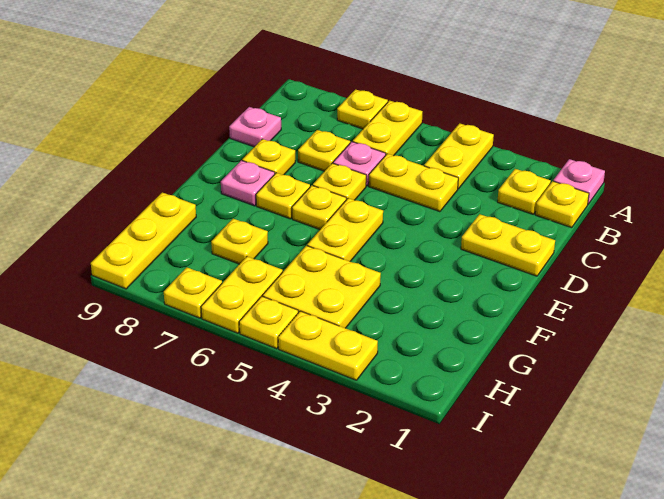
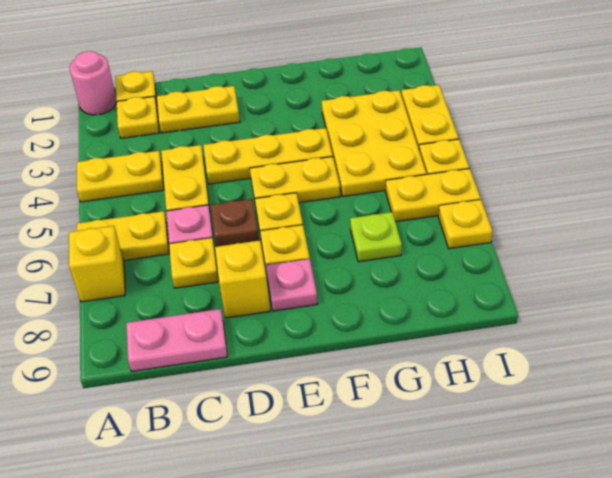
pink plate A1 level 1 -> pink round brick A1 level 1
yellow plate A7 level 1 -> yellow brick A7 level 1
pink plate C9 level 1 -> pink plate B9:C9 level 1
yellow plate D1:D2 level 1 -> yellow plate C2:D2 level 1
yellow plate D6 level 1 -> brown plate D6 level 1
yellow plate D8 level 1 -> yellow brick D8 level 1
yellow plate G4:H5 level 1 -> yellow plate G3:H5 level 1
yellow plate G7 level 1 -> lime plate G7 level 1
yellow plate G9:I9 level 1 -> yellow plate D4:F4 level 1

